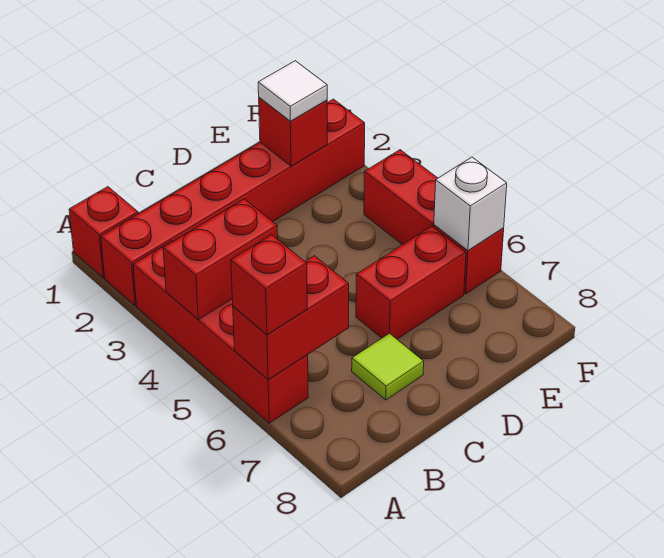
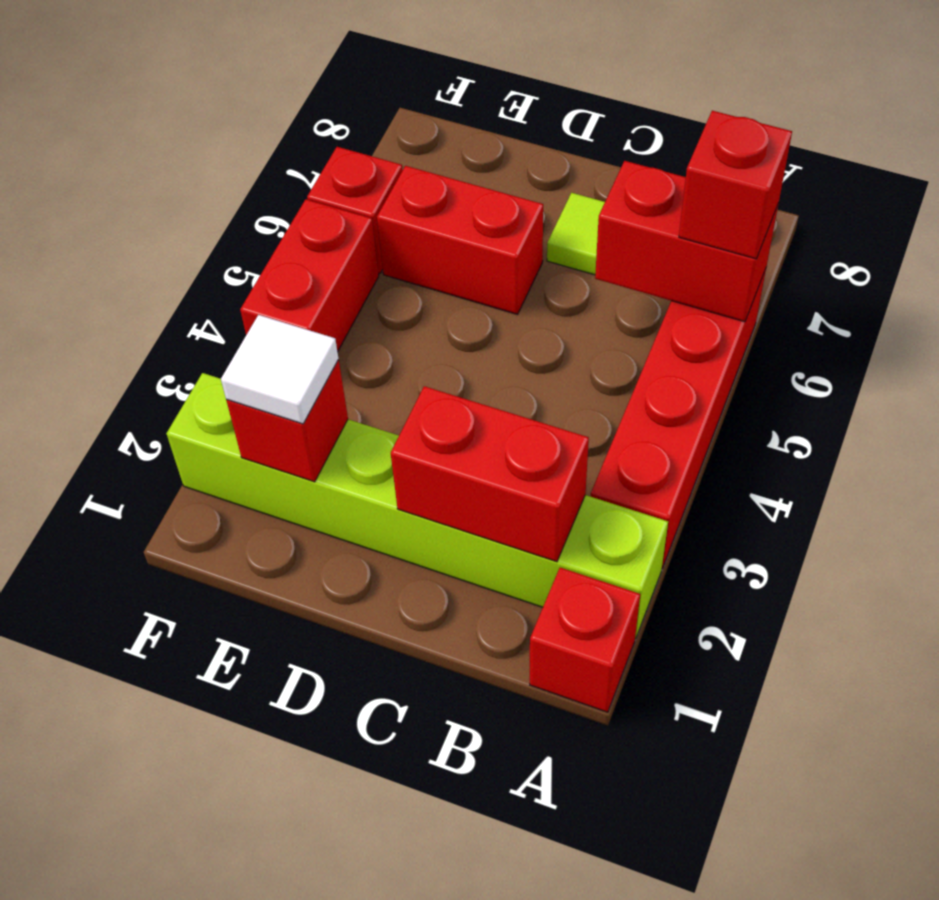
red brick A2:F2 level 1 -> lime brick A2:F2 level 1
red brick A4:B4 level 2 -> red brick B2:C2 level 2
white brick F6 level 2 -> none

